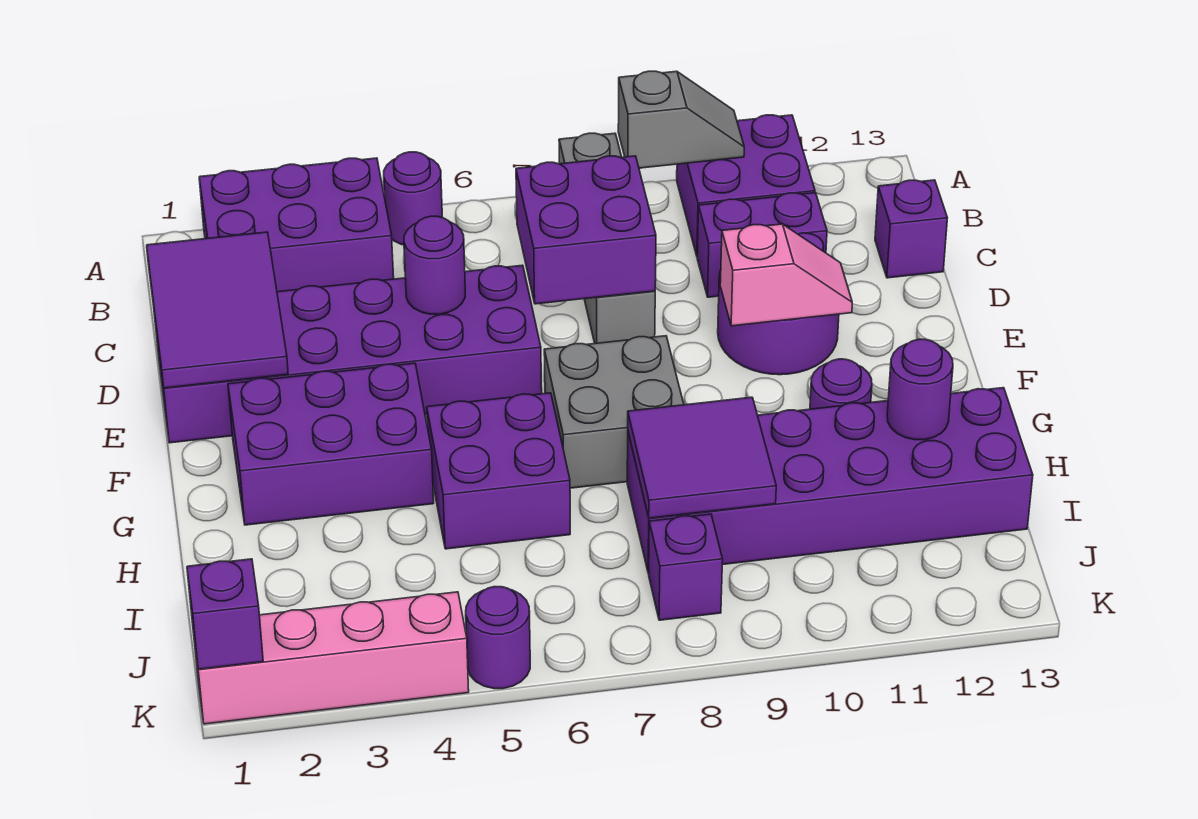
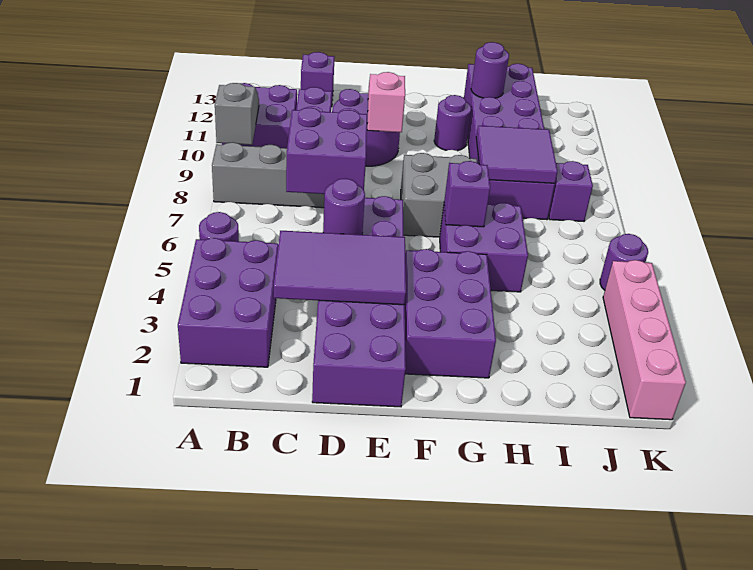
purple tile C1:E2 level 2 -> purple tile C3:E4 level 2
purple brick K1 level 2 -> purple brick G6 level 2

